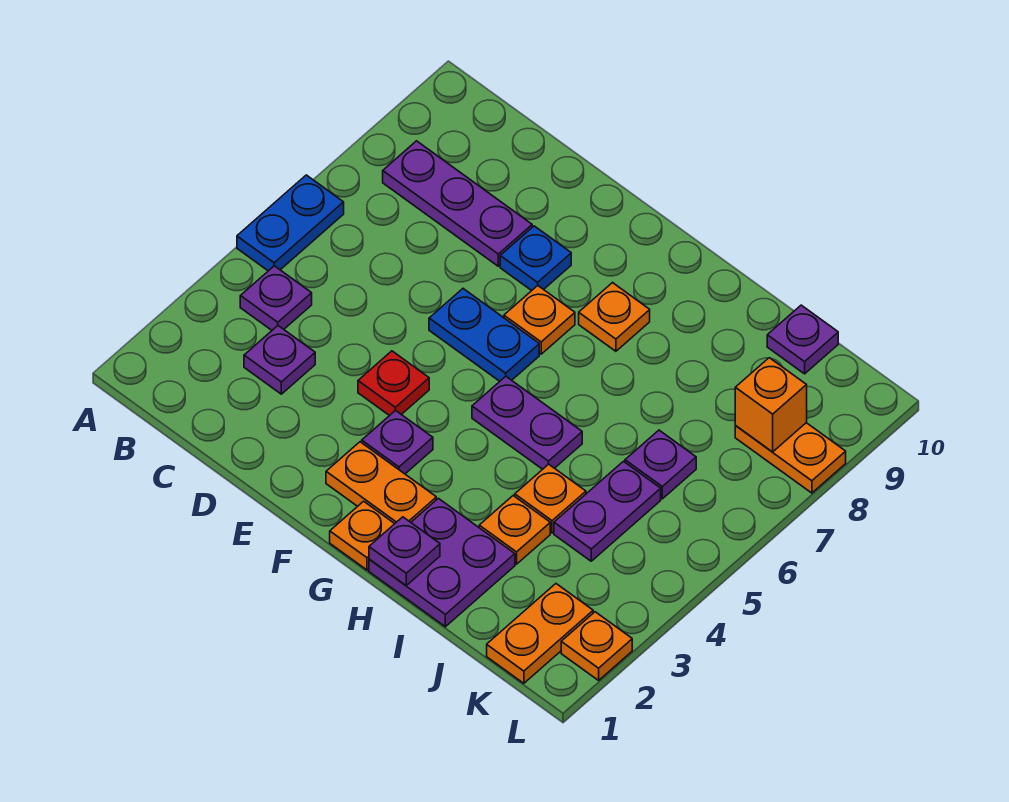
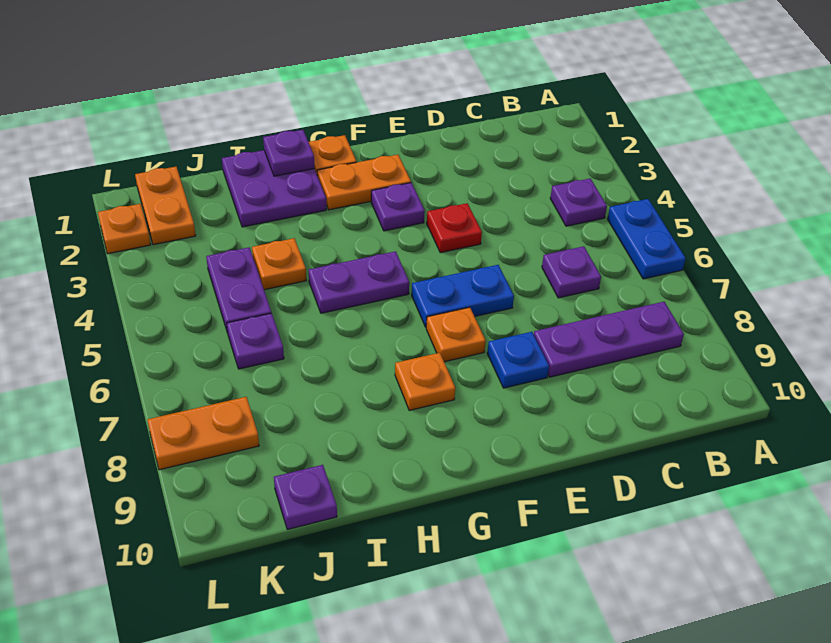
purple plate C3 level 1 -> purple plate C6 level 1
orange plate I3 level 1 -> none
orange brick K8 level 2 -> none

